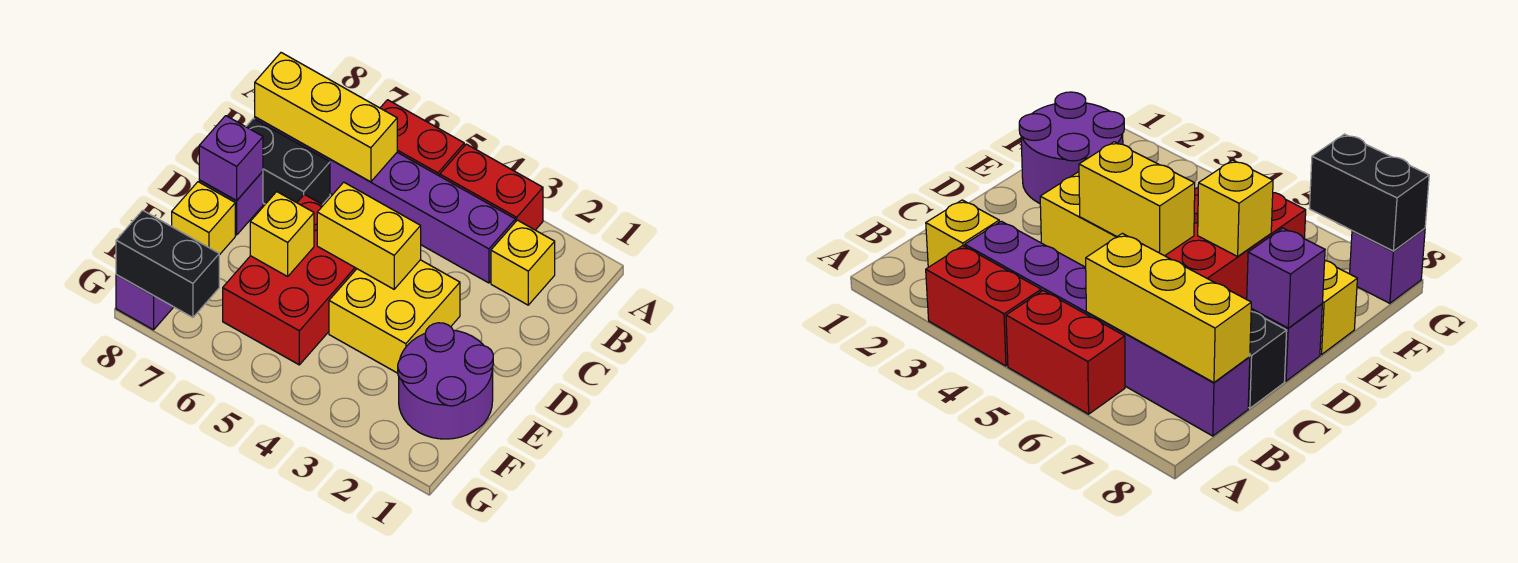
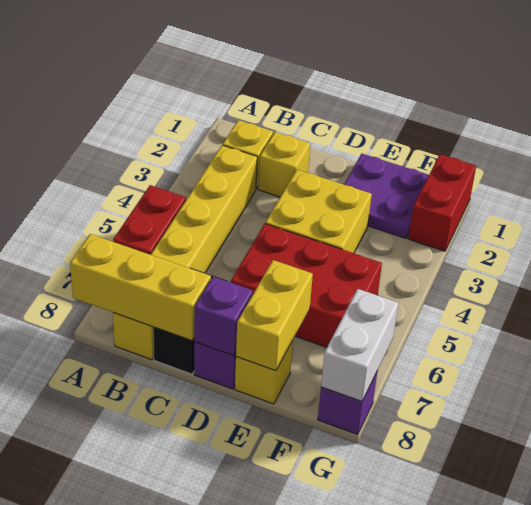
red brick A3:A4 level 1 -> red brick G1:G2 level 1
purple brick B3:B8 level 1 -> yellow brick B3:B8 level 1
yellow brick B6:B8 level 2 -> yellow brick A8:C8 level 2
yellow brick D4:D5 level 2 -> yellow brick E7:E8 level 2
purple round brick E1:F2 level 1 -> purple plate E1:F2 level 1
yellow brick E6 level 2 -> yellow brick C2 level 1
black brick G7:G8 level 2 -> white brick G7:G8 level 2

